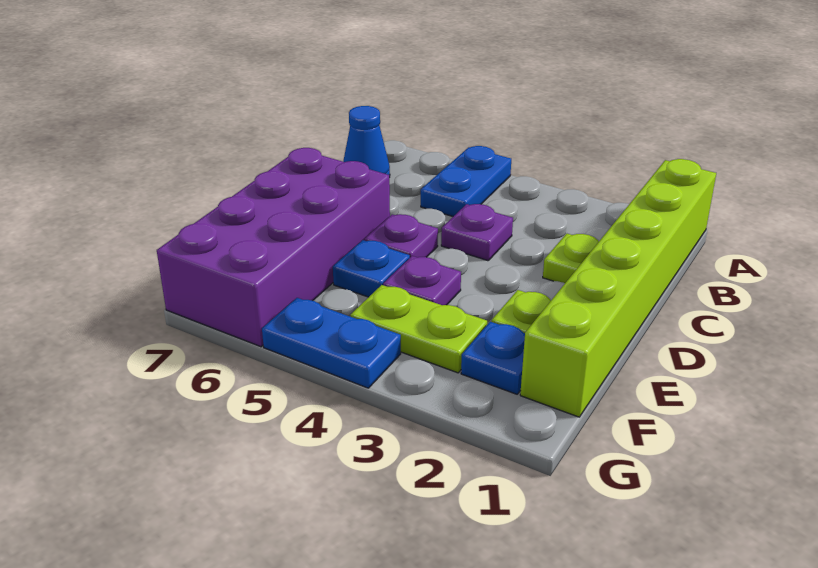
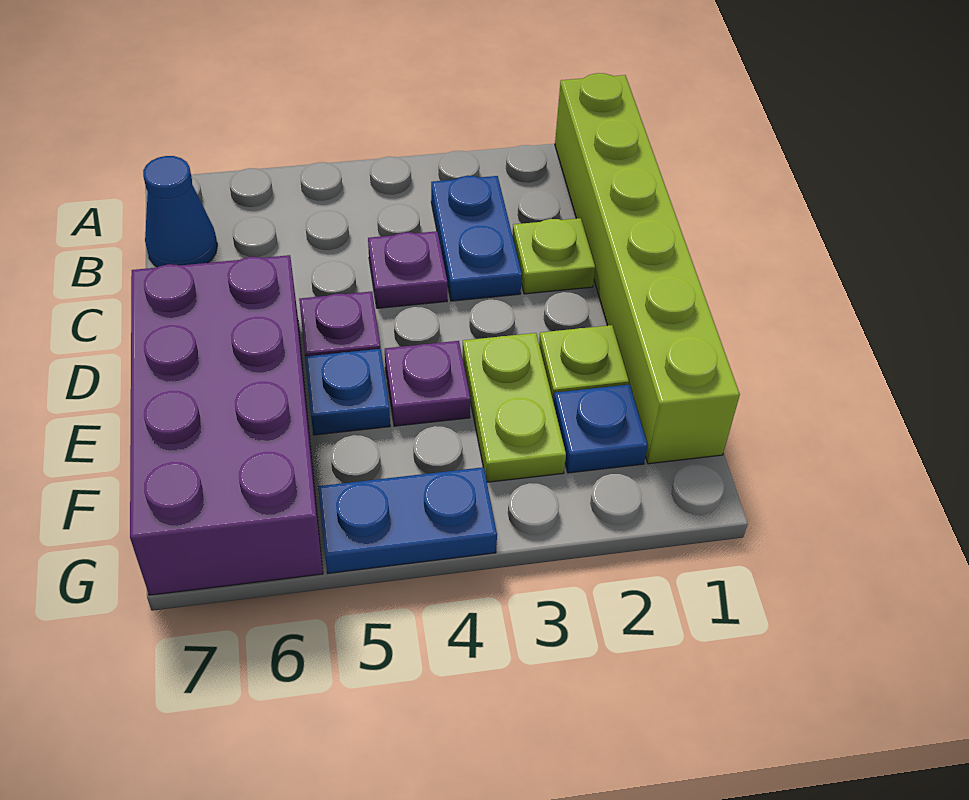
blue plate A5:B5 level 1 -> blue plate B3:C3 level 1
lime plate F3:F4 level 1 -> lime plate E3:F3 level 1

